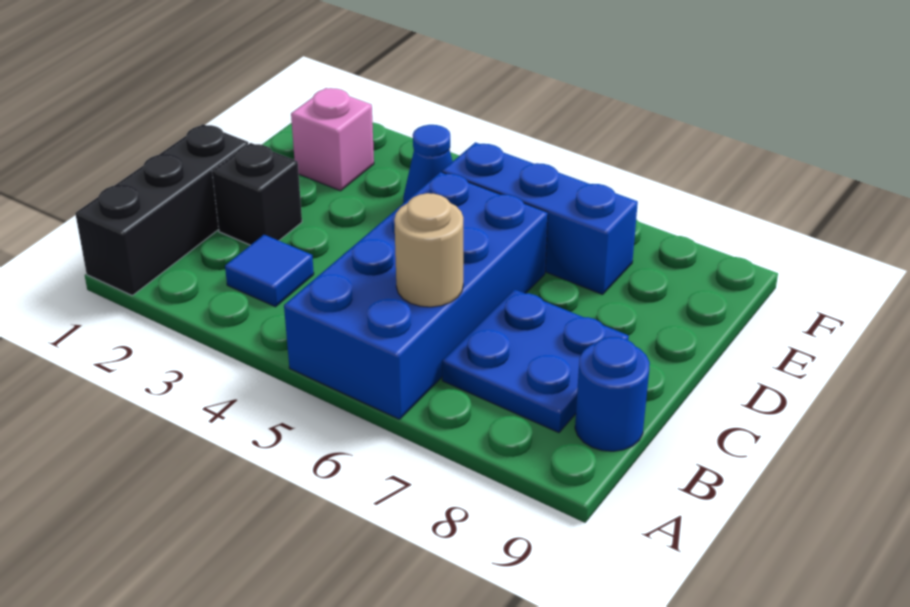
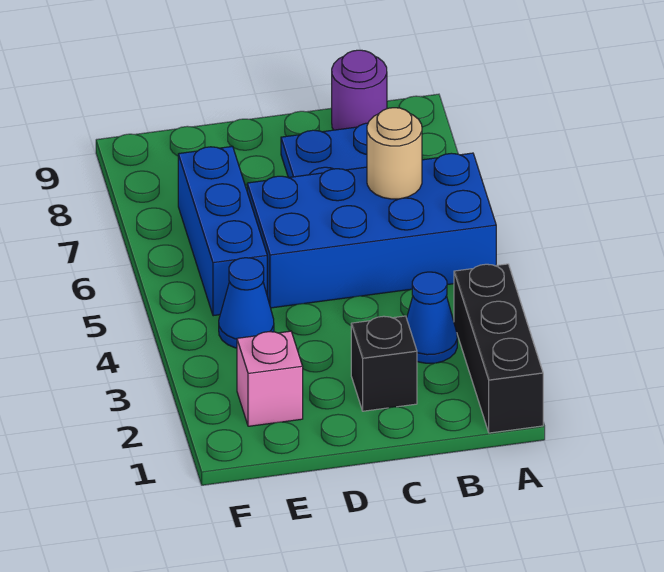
black brick A1:C1 level 1 -> black brick A1:A3 level 1
blue tile B3 level 1 -> blue cone B3 level 1
blue round brick B9 level 1 -> purple round brick B9 level 1

